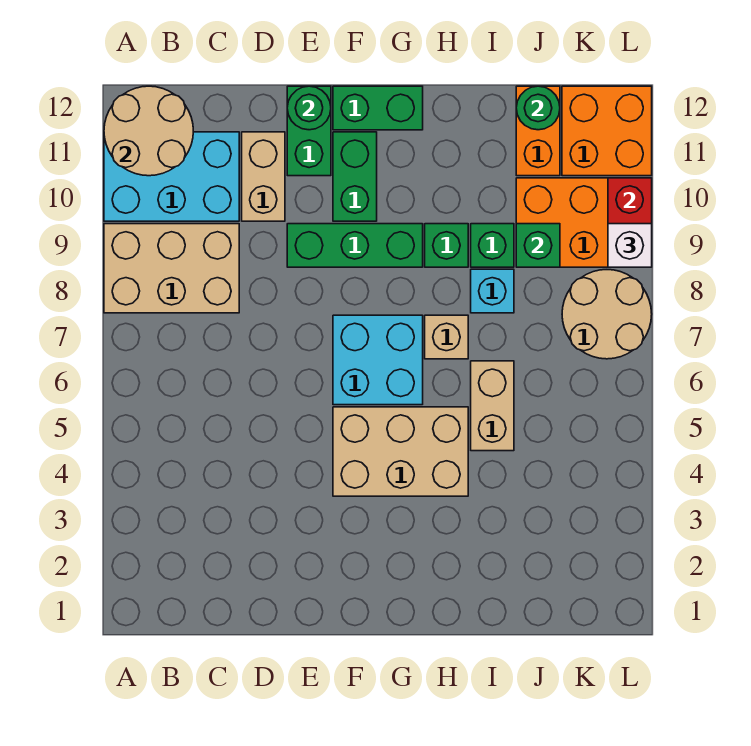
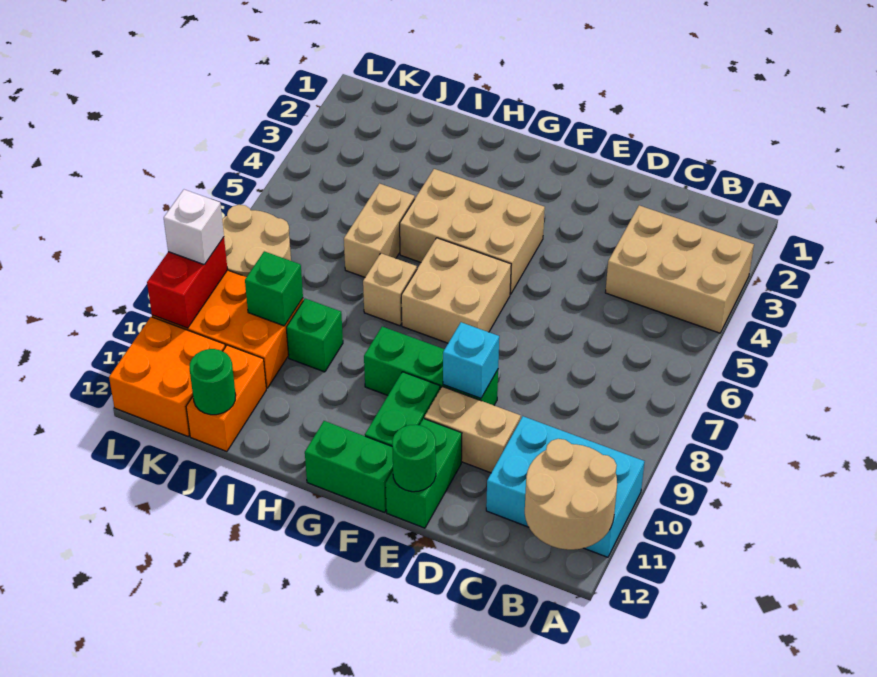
tan brick A8:C9 level 1 -> tan brick A3:C4 level 1
tan brick D10:D11 level 1 -> tan brick D10:E10 level 1
cyan brick F6:G7 level 1 -> tan brick F6:G7 level 1
green brick H9 level 1 -> none
cyan brick I8 level 1 -> cyan brick E9 level 2

